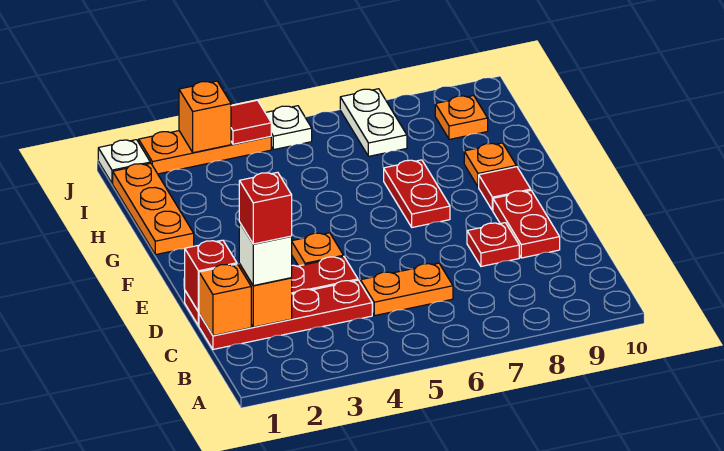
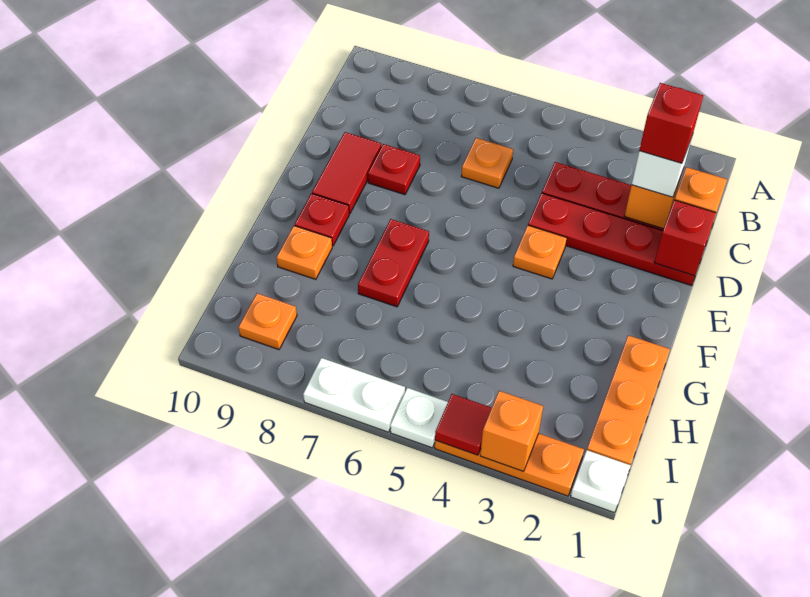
orange plate C5:C6 level 1 -> orange plate C6 level 1
red plate D9:E9 level 1 -> red tile D9:E9 level 1
red tile F9 level 1 -> red plate F9 level 1
white plate I7:J7 level 1 -> white plate J6:J7 level 1

